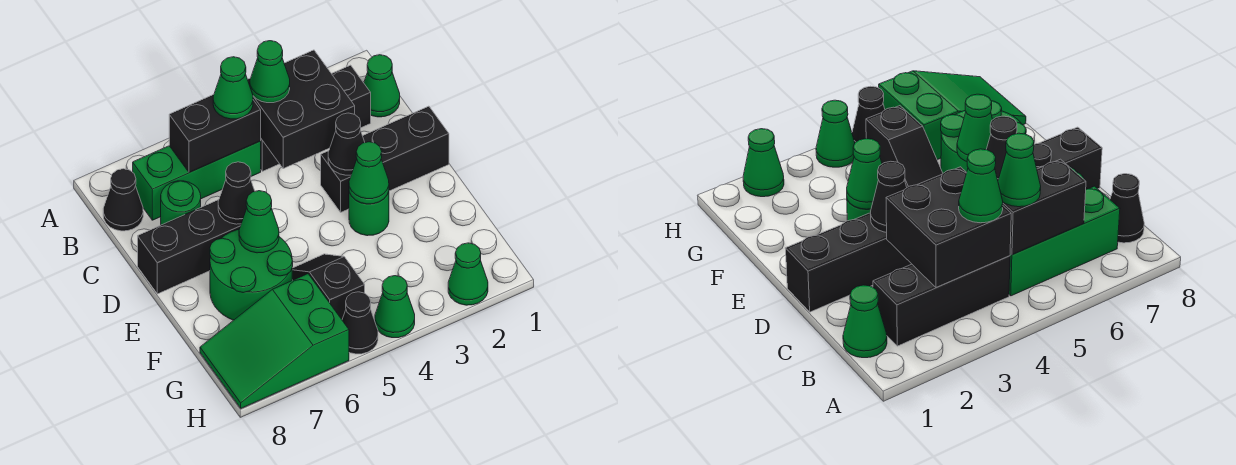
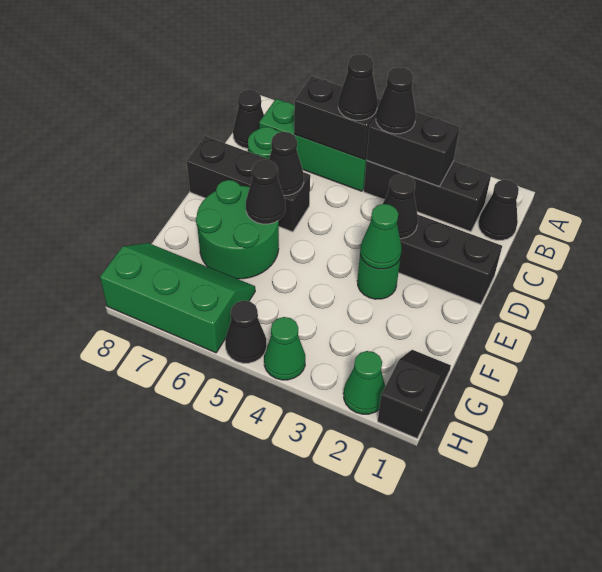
green cone B1 level 1 -> black cone B1 level 1
black brick B3:C4 level 2 -> black brick B3:B4 level 2
green cone B4 level 3 -> black cone B4 level 3
green cone B5 level 3 -> black cone B5 level 3
green cone E6 level 2 -> black cone E6 level 2
black slope F5:G5 level 1 top G -> black slope G1:H1 level 1 top H
green slope G6:H8 level 1 top 6 -> green slope G6:H8 level 1 top H

